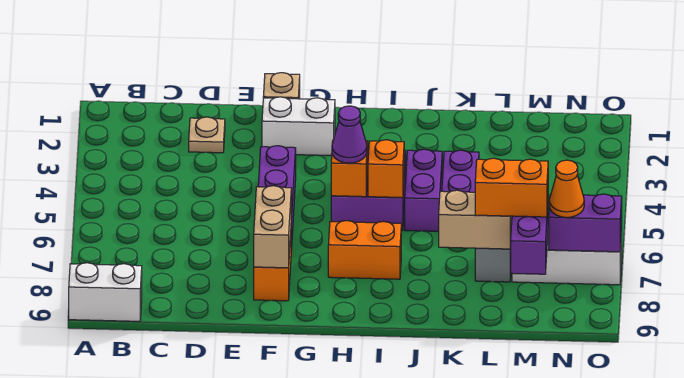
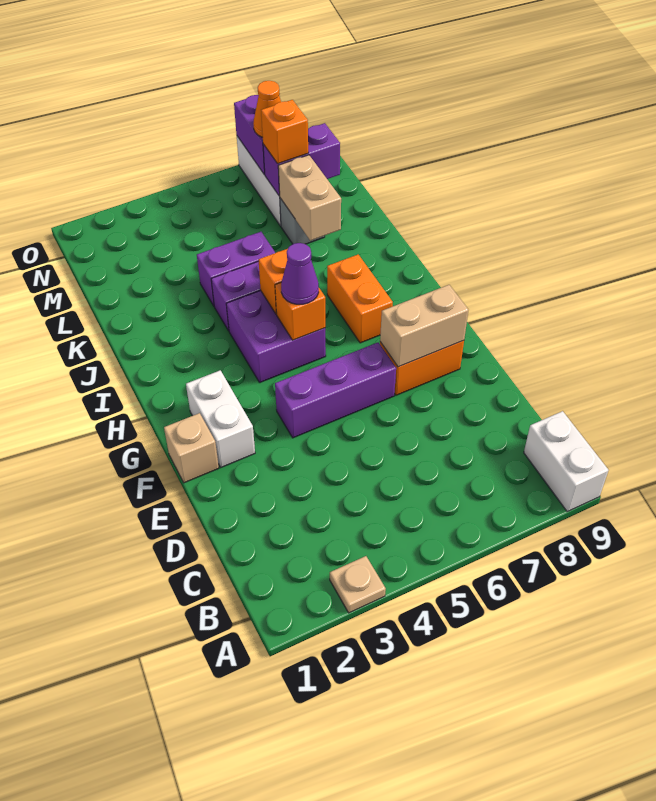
tan plate D2 level 1 -> tan plate A3 level 1
orange brick L7:M7 level 3 -> orange brick M7 level 3

